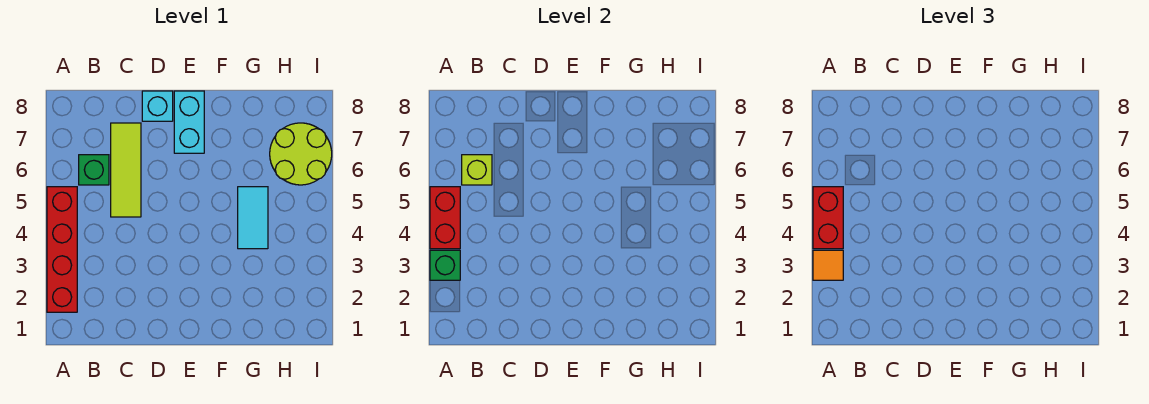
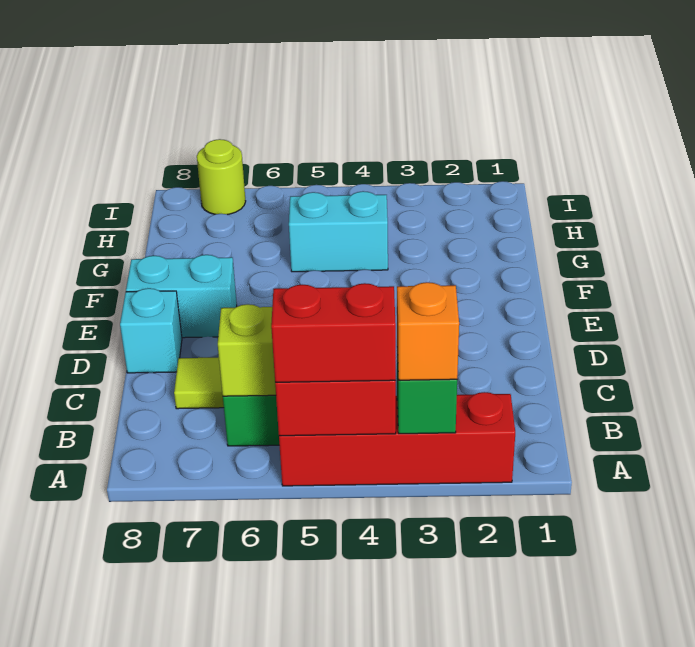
orange tile A3 level 3 -> orange brick A3 level 3
cyan tile G4:G5 level 1 -> cyan brick G4:G5 level 1
lime round brick H6:I7 level 1 -> lime round brick I7 level 1

